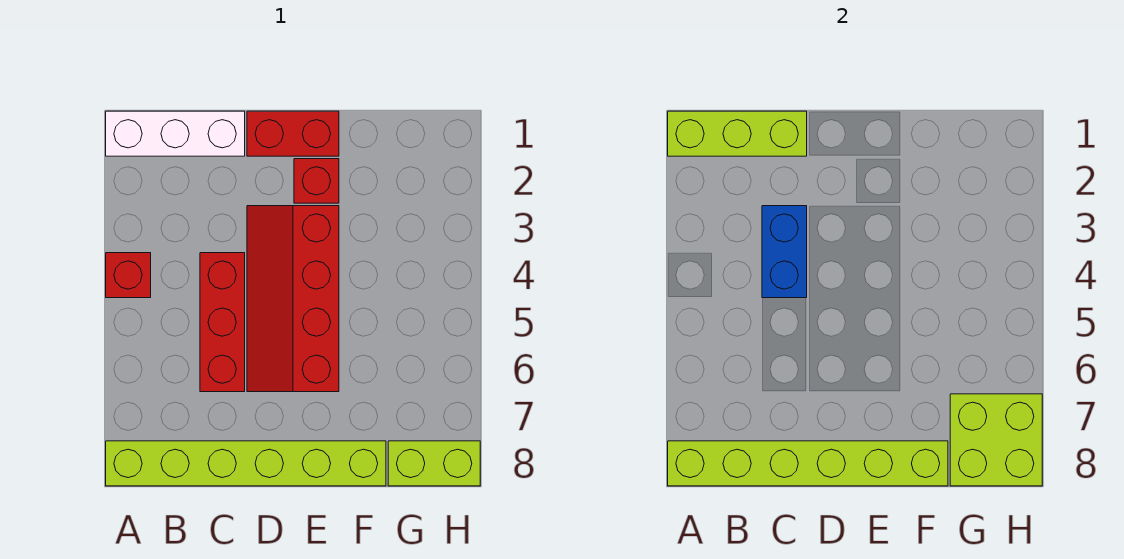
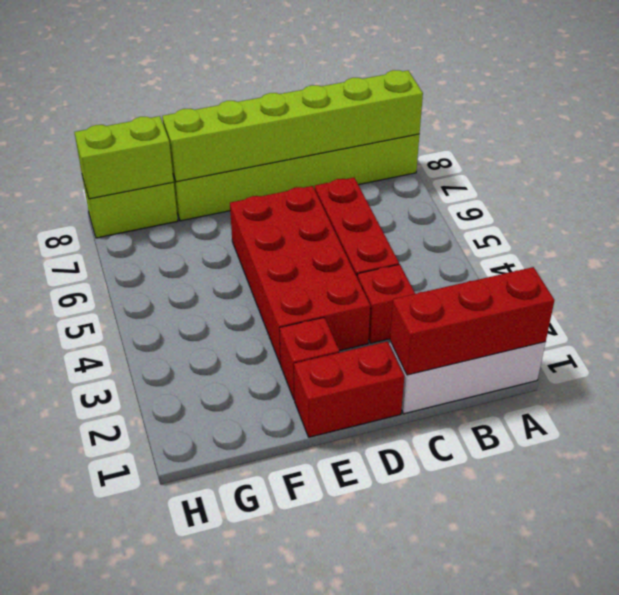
lime brick A1:C1 level 2 -> red brick A1:C1 level 2
red brick A4 level 1 -> red brick C3 level 1
blue brick C3:C4 level 2 -> none
red slope D3:E6 level 1 top E -> red brick D3:E6 level 1
lime brick G7:H8 level 2 -> lime brick G8:H8 level 2

